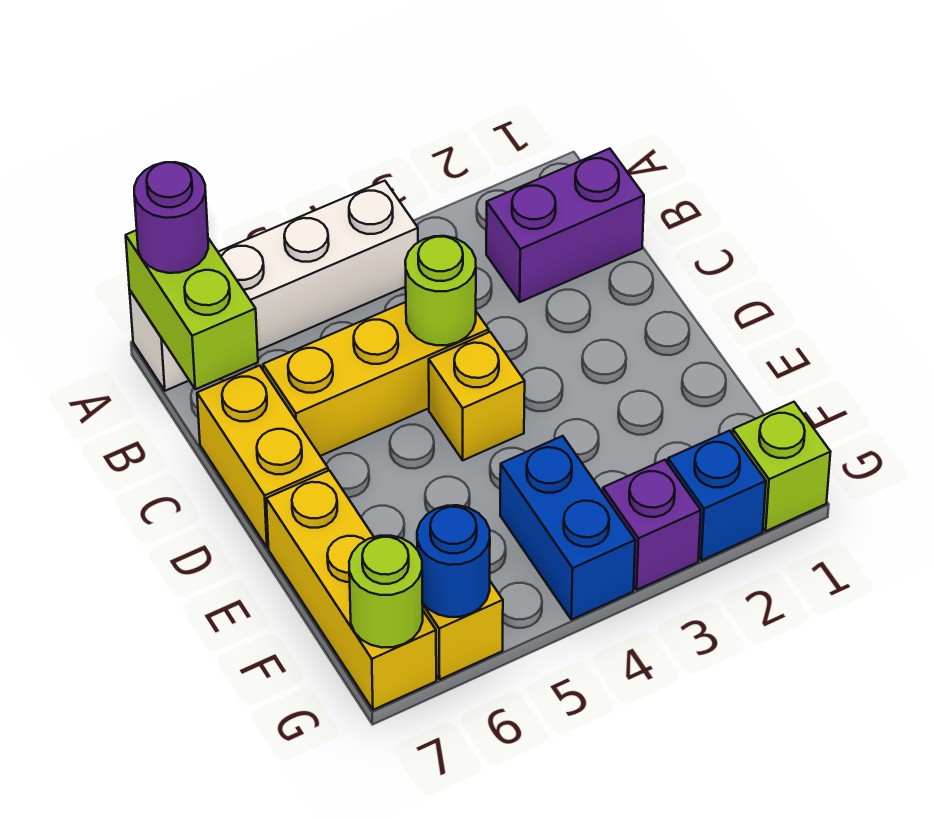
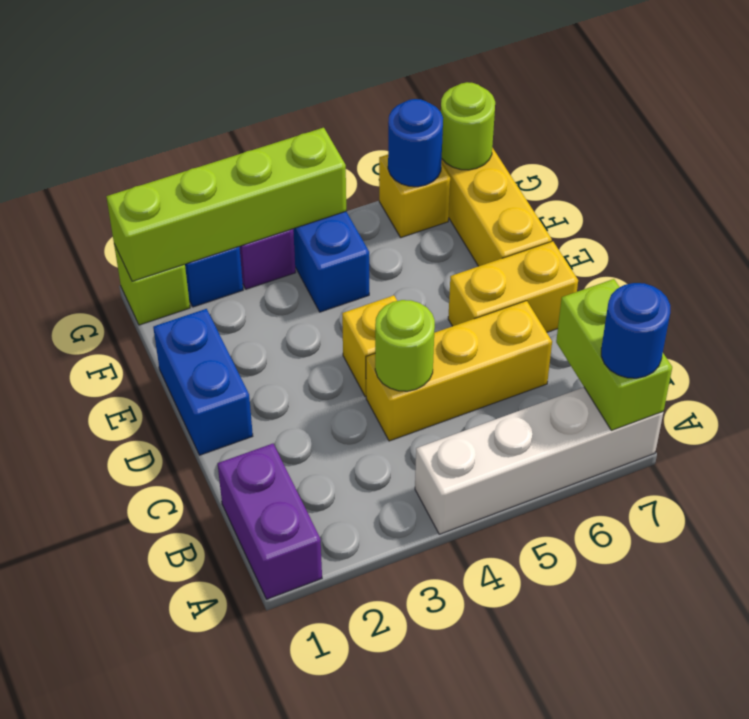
purple round brick A7 level 3 -> blue round brick A7 level 3
purple brick B1:B2 level 1 -> purple brick A1:B1 level 1
yellow brick C7:D7 level 1 -> yellow brick D6:D7 level 1
none -> blue brick D1:E1 level 1
none -> lime brick G1:G4 level 2

